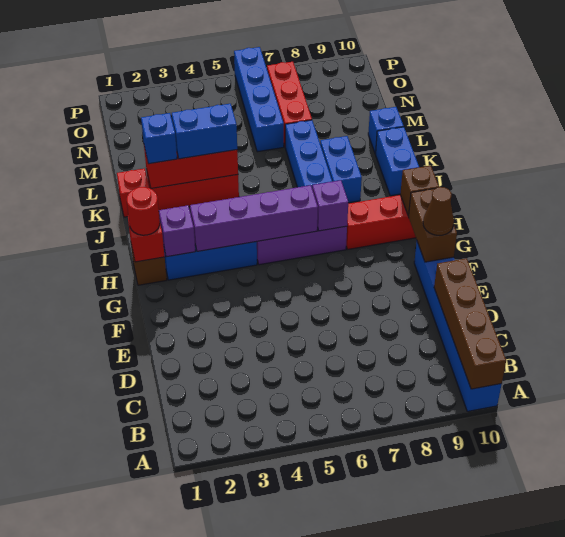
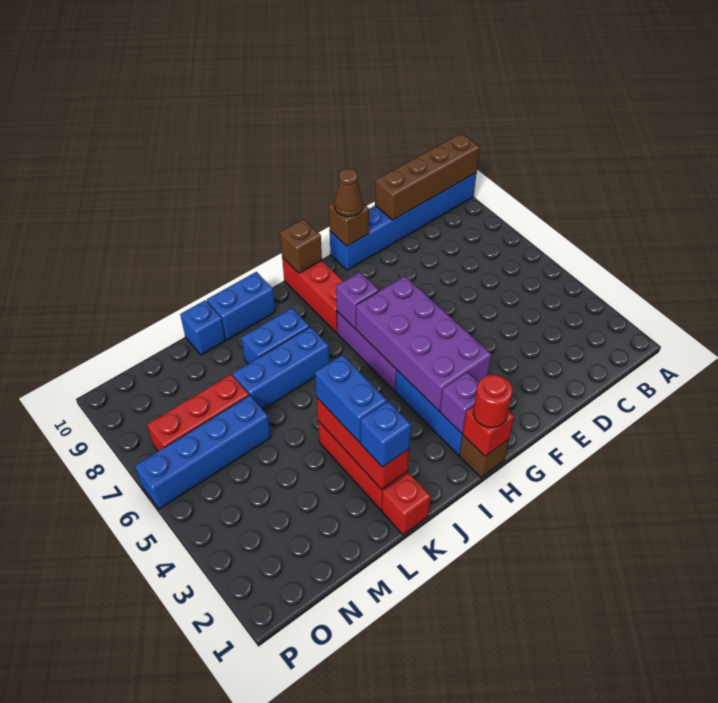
brown brick F10:G10 level 2 -> brown brick F10 level 2
purple brick H3:H6 level 2 -> purple brick G3:H6 level 2

